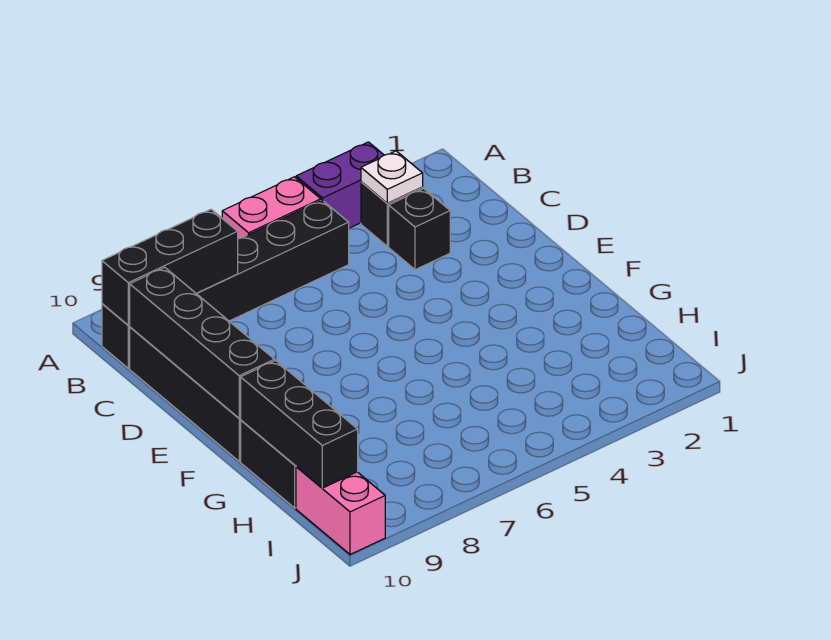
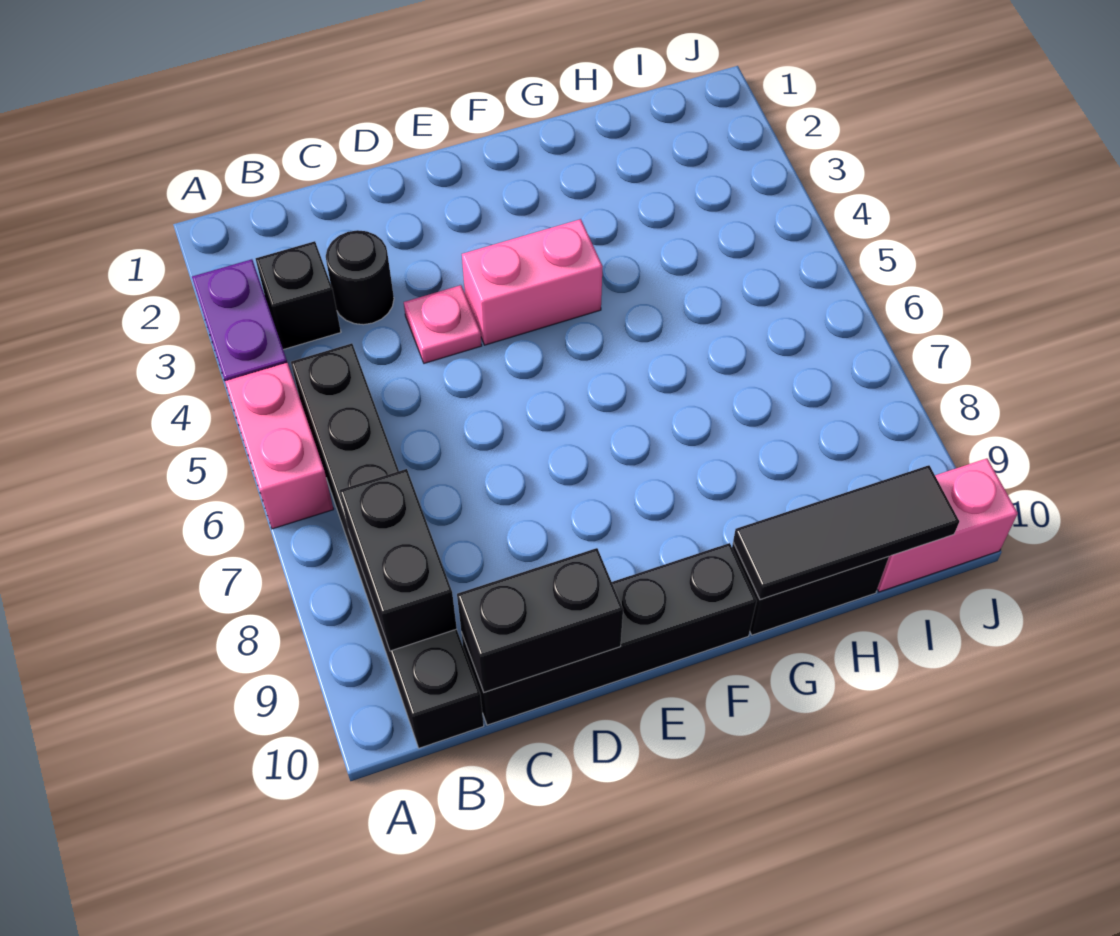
white plate B3 level 2 -> none
black brick B8:B10 level 2 -> black brick B8:B9 level 2
black brick C3 level 1 -> black round brick C3 level 1
black brick C10:F10 level 2 -> black brick C10:D10 level 2
none -> pink plate D4 level 1
none -> pink brick E4:F4 level 1
black brick G10:I10 level 2 -> black tile G10:I10 level 2

